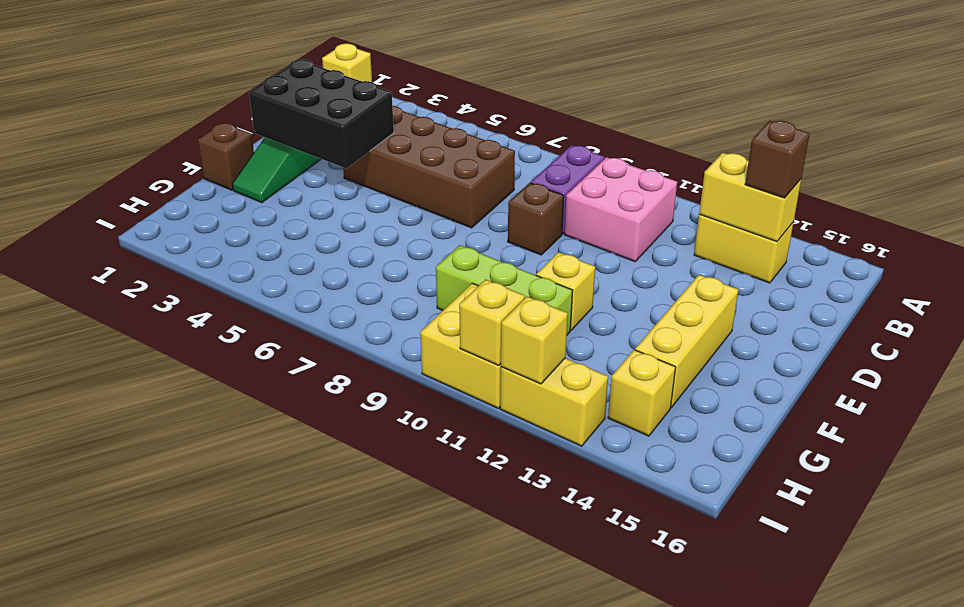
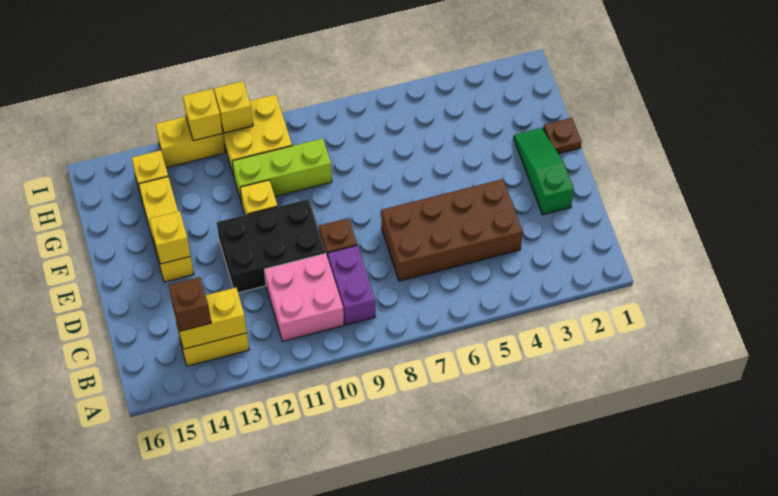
yellow brick A1 level 1 -> yellow brick E14 level 2
black brick D2:E4 level 2 -> black brick D10:E12 level 1
brown brick F1 level 1 -> brown plate F1 level 1

